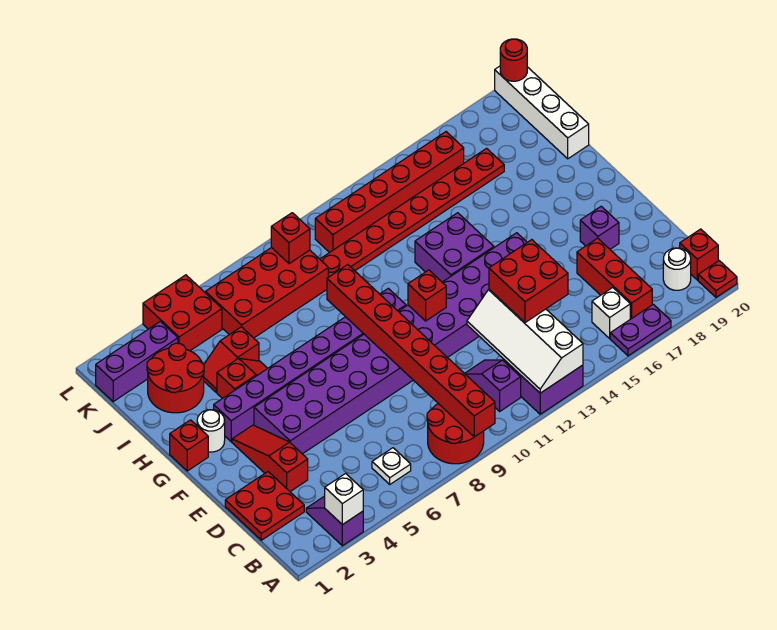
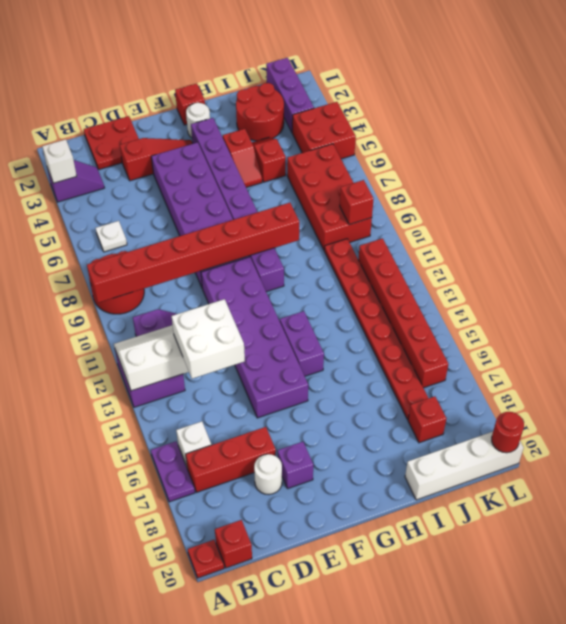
white round brick B19 level 1 -> white round brick D18 level 1
red brick C13:D14 level 3 -> white brick C13:D14 level 3
red brick F11 level 2 -> red brick J18 level 1
purple brick G13:H14 level 1 -> purple brick G13:G14 level 1

